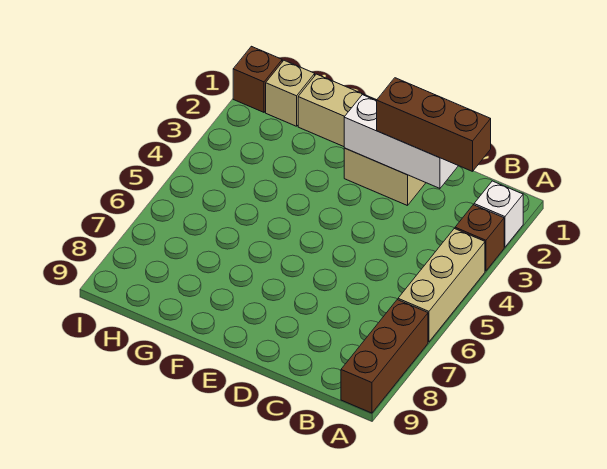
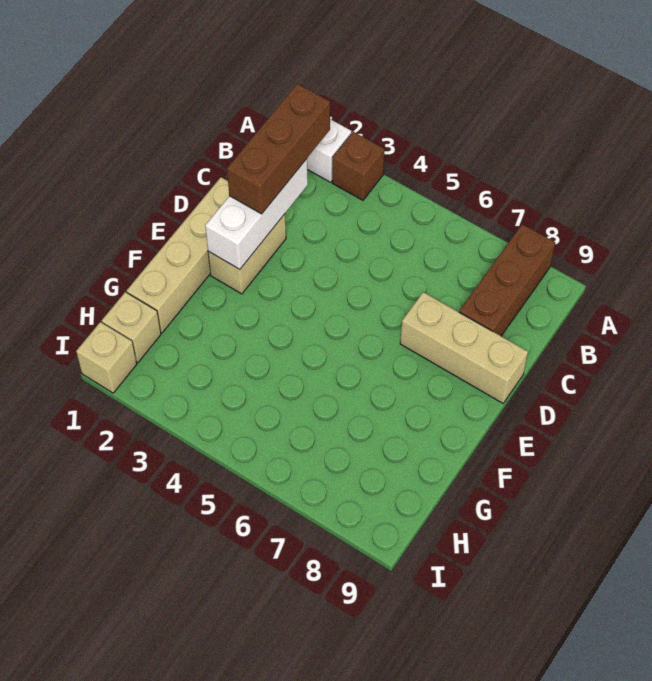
tan brick A4:A6 level 1 -> tan brick D7:D9 level 1
brown brick A7:A9 level 1 -> brown brick A8:C8 level 1
brown brick I1 level 1 -> tan brick I1 level 1

